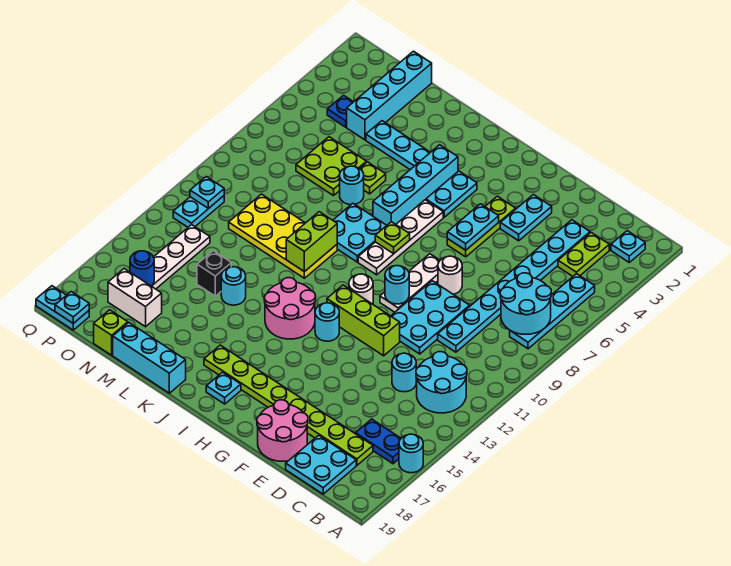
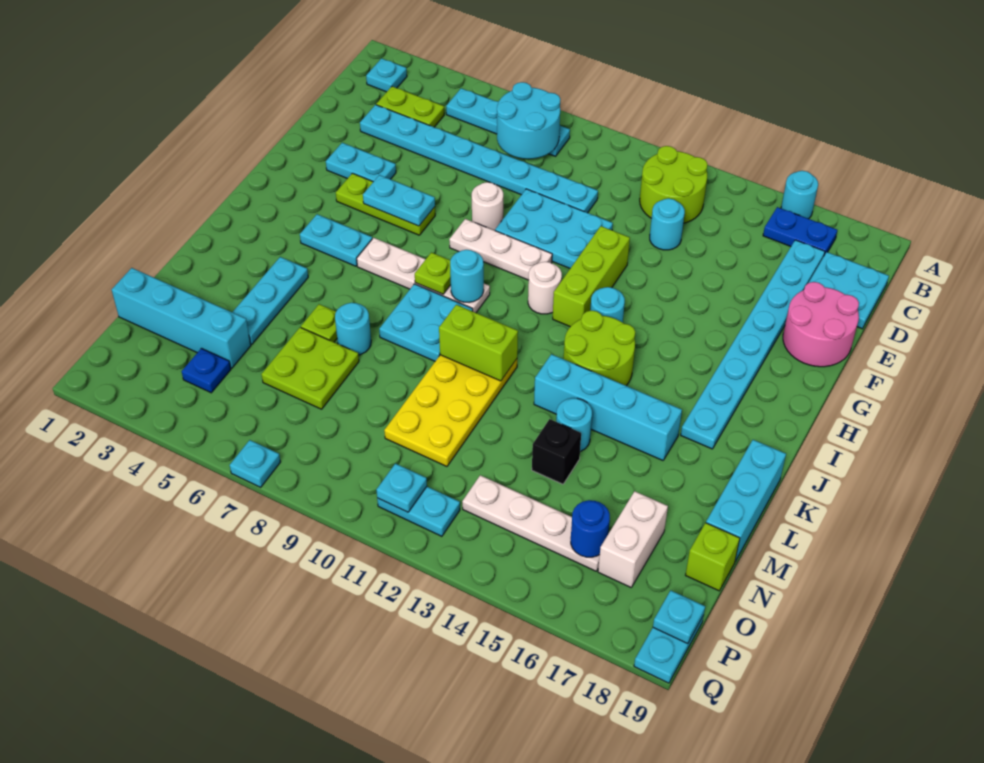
cyan round brick B12:C13 level 1 -> lime round brick B12:C13 level 1
blue plate B16:C16 level 1 -> blue plate B16:B17 level 1
lime plate C17:J17 level 1 -> cyan plate C17:J17 level 1
cyan round brick G10 level 2 -> cyan round brick I9 level 2
pink round brick I13:J14 level 1 -> lime round brick I13:J14 level 1
cyan plate I18 level 1 -> cyan plate Q7 level 1
cyan brick J4:J7 level 1 -> cyan brick K13:K16 level 1

